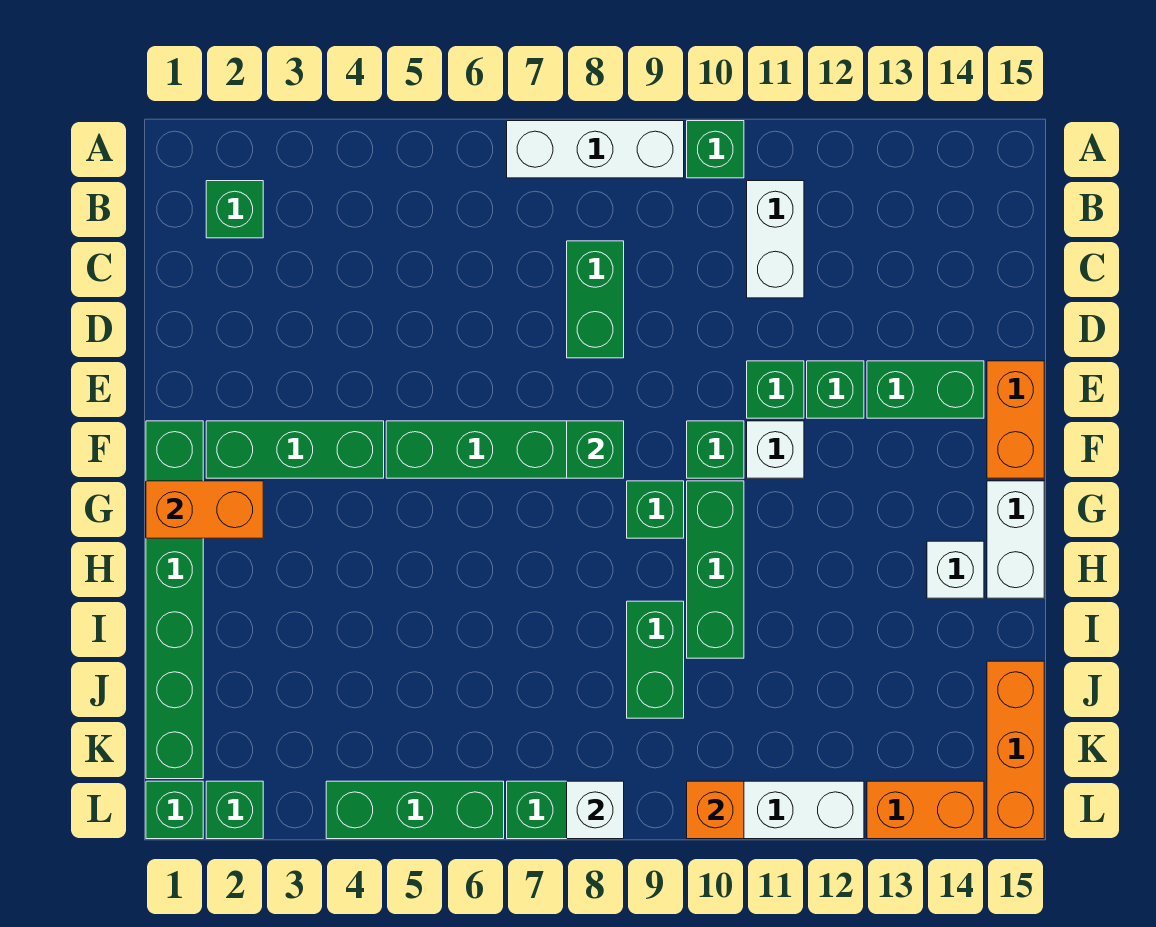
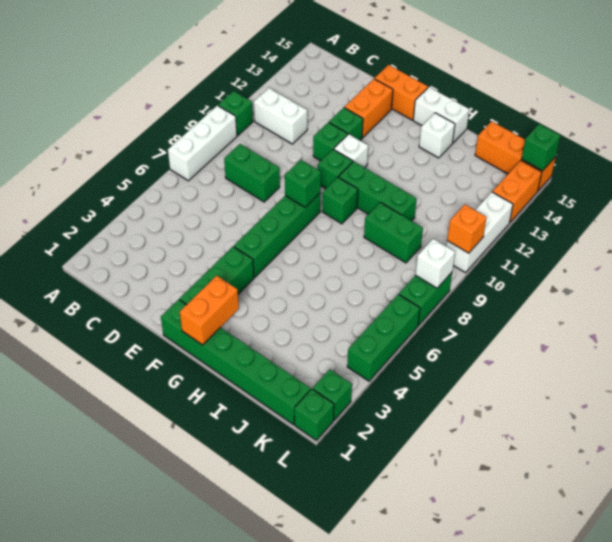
green brick B2 level 1 -> green brick L15 level 2
green brick E13:E14 level 1 -> orange brick E13:E14 level 1

